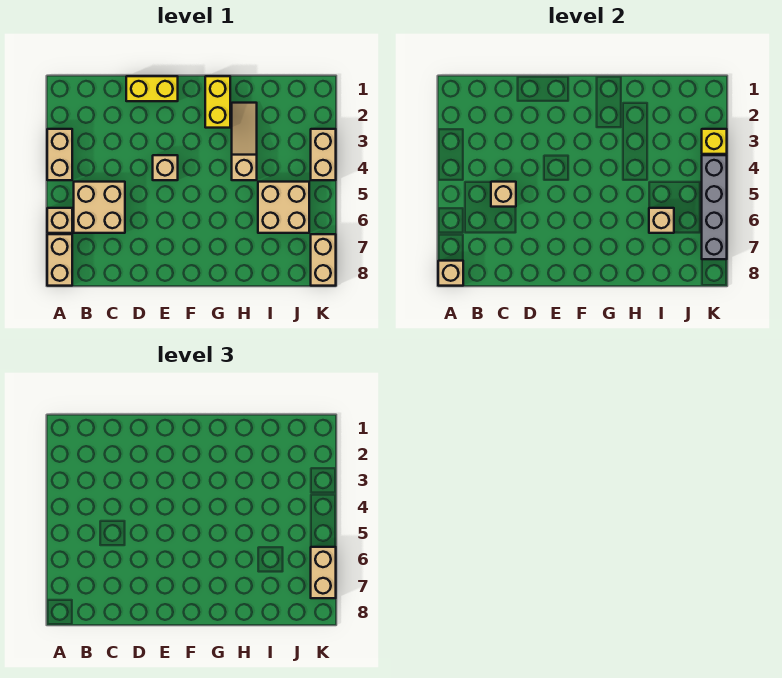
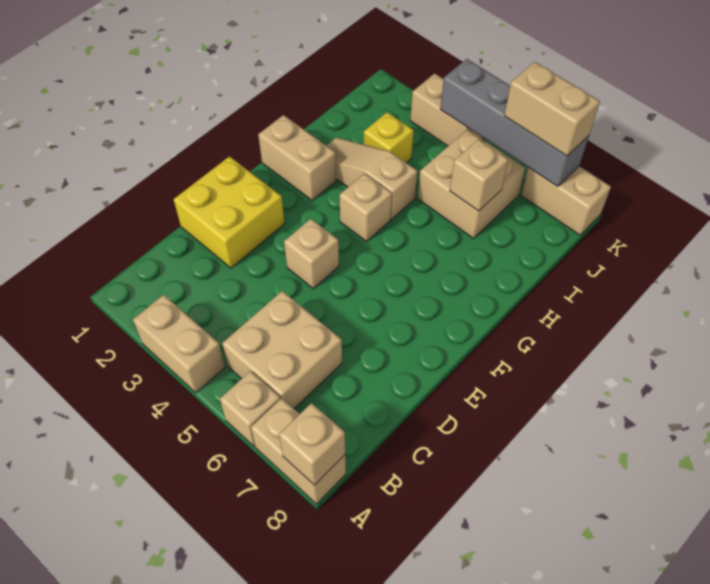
tan brick C5 level 2 -> tan brick G4 level 1
yellow brick D1:E1 level 1 -> yellow brick D1:E2 level 1
yellow brick G1:G2 level 1 -> tan brick G1:G2 level 1
yellow brick K3 level 2 -> yellow brick I3 level 1

